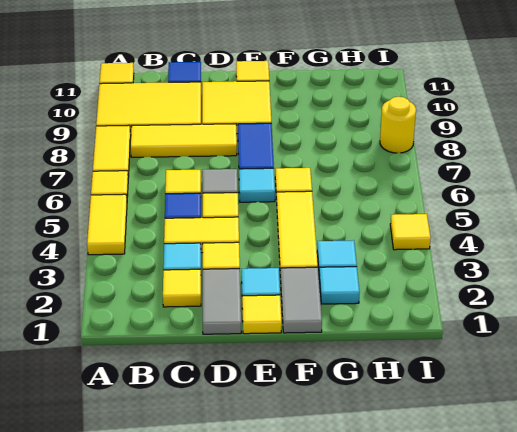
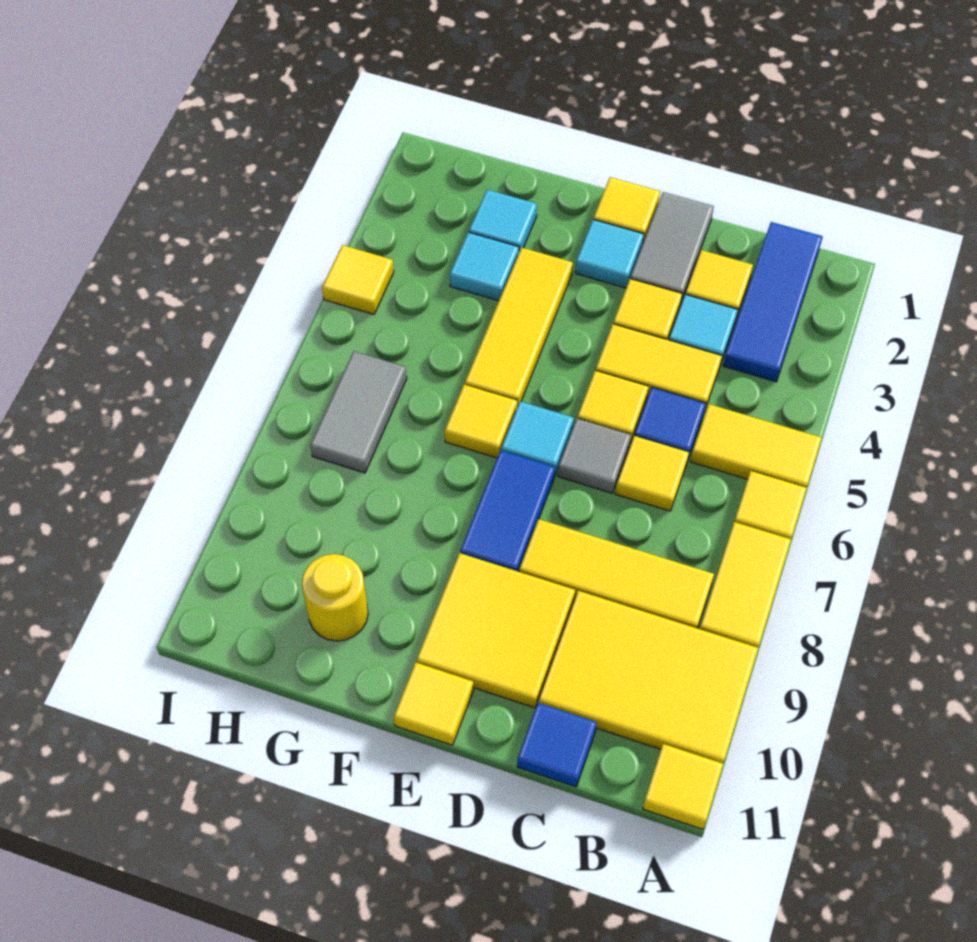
yellow tile A4:A5 level 1 -> yellow tile A5:B5 level 1
none -> blue tile B1:B3 level 1
grey tile F1:F2 level 1 -> grey tile H6:H7 level 1
yellow round brick I8 level 1 -> yellow round brick G10 level 1

